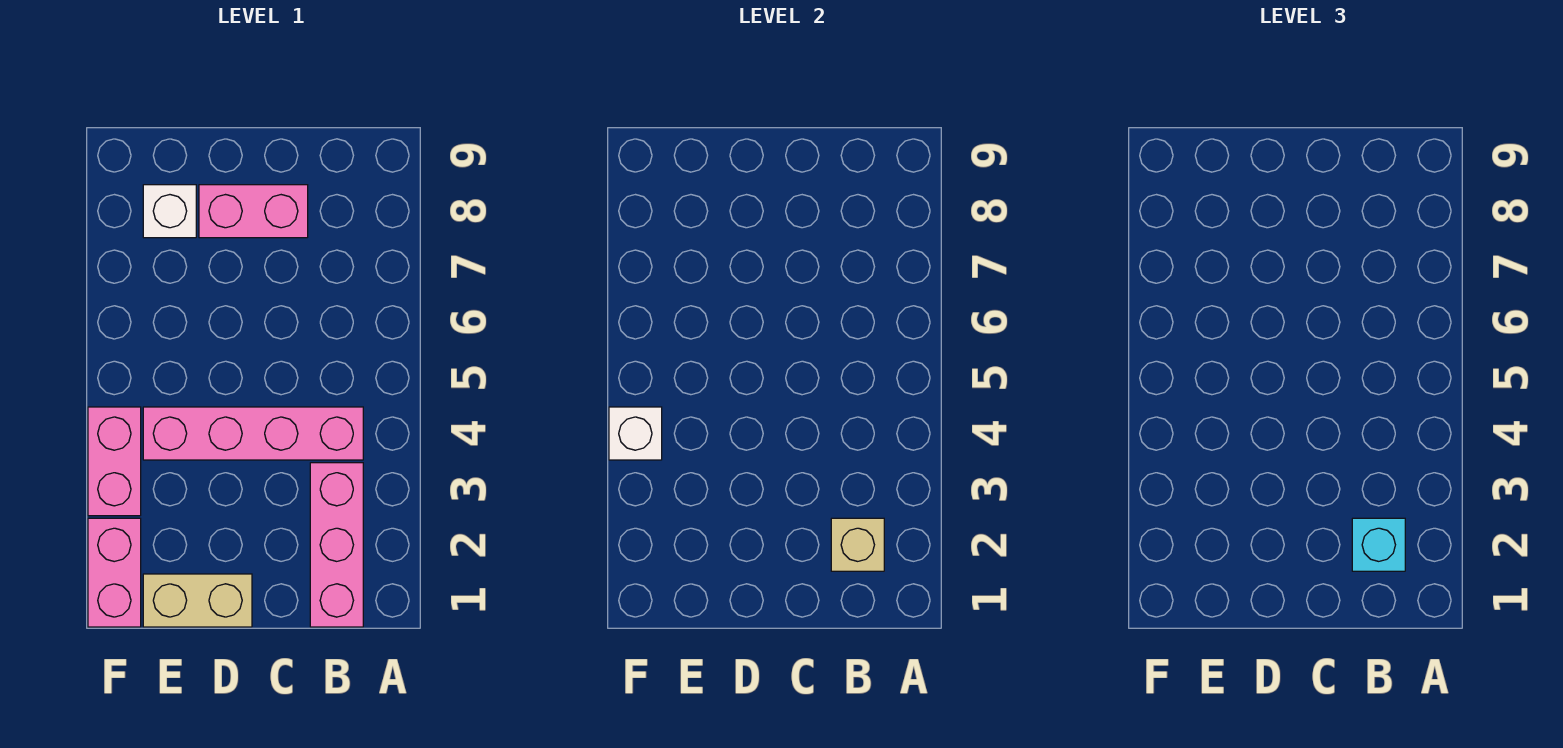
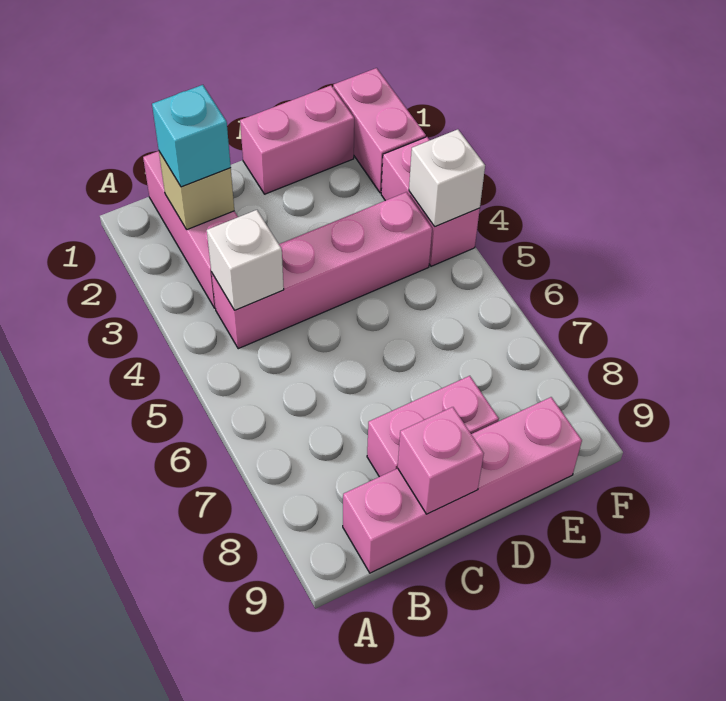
none -> pink brick B9:E9 level 1
none -> pink brick C9 level 2
tan brick D1:E1 level 1 -> pink brick D1:E1 level 1
white brick E8 level 1 -> white brick B4 level 2

